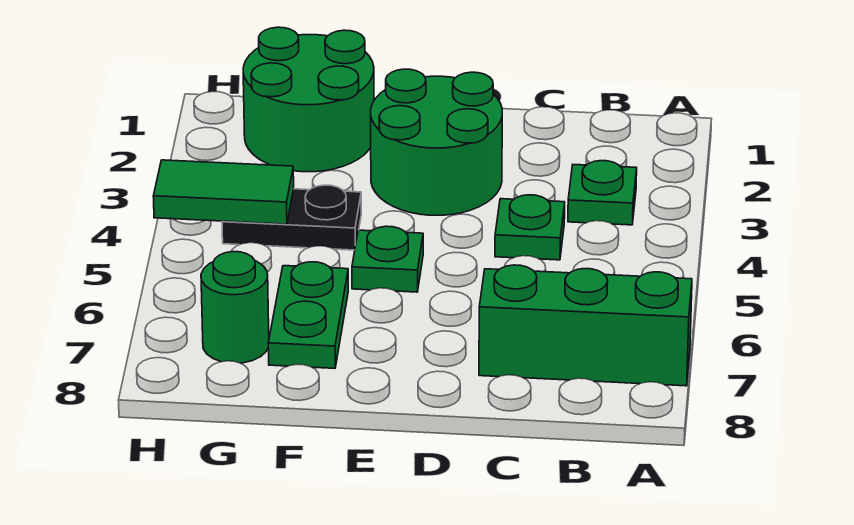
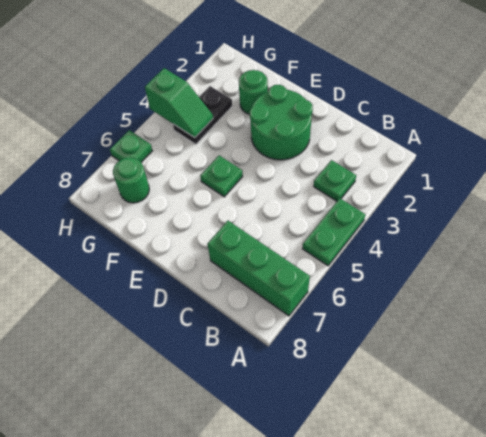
green plate C4 level 1 -> green plate H6 level 1
green round brick F1:G2 level 1 -> green round brick F2 level 1
black plate F4:G4 level 1 -> black plate G3:G4 level 1
green plate F6:F7 level 1 -> green plate A4:A5 level 1
green tile G4:H4 level 2 -> green slope G4:H4 level 2 top H

